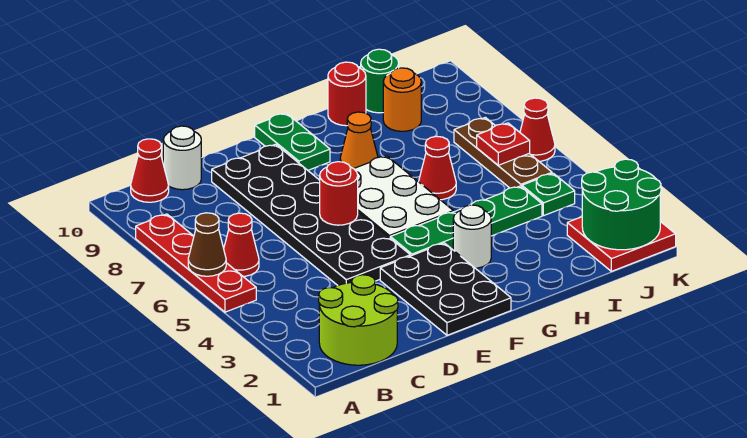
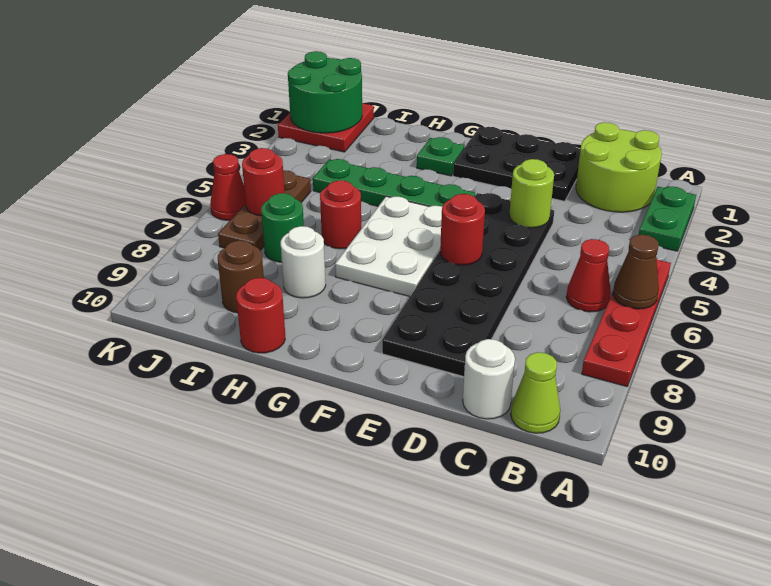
red cone B10 level 1 -> lime cone B10 level 1
none -> lime round brick D4 level 2
black plate E1:F3 level 1 -> black plate D1:F2 level 1
green plate F9:F10 level 1 -> green plate A2:A3 level 1
white round brick G3 level 1 -> white round brick H8 level 1
orange cone G8 level 1 -> none
red cone H6 level 1 -> red round brick H6 level 1
orange round brick I9 level 1 -> brown round brick I9 level 1
green round brick I10 level 1 -> green round brick I7 level 1
green plate J4 level 1 -> green plate G2 level 1
red plate J6 level 2 -> red round brick J6 level 2

